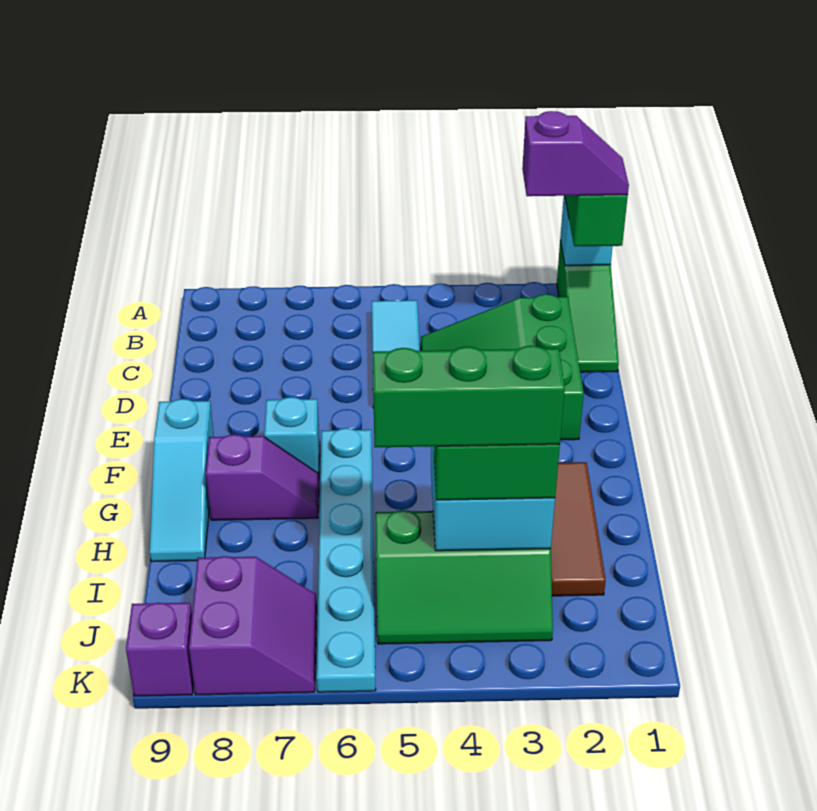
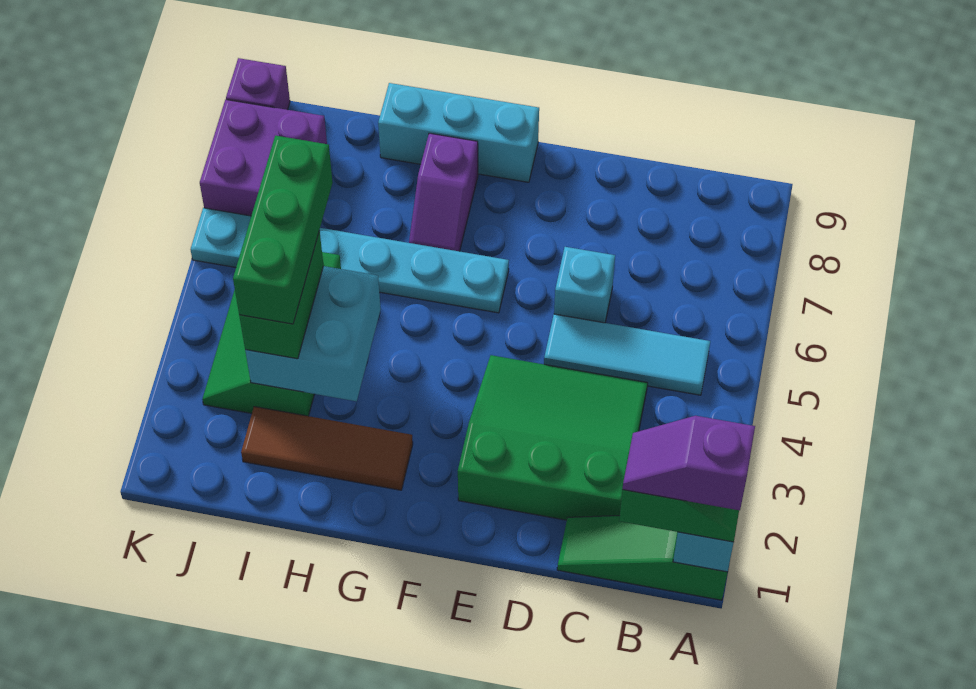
purple slope B1:B2 level 4 top 2 -> purple slope A1:B1 level 4 top A
cyan brick F7 level 1 -> cyan brick D6 level 1
cyan slope F9:H9 level 1 top F -> cyan brick F9:H9 level 1
purple slope J7:K8 level 1 top 8 -> purple brick J7:K8 level 1

